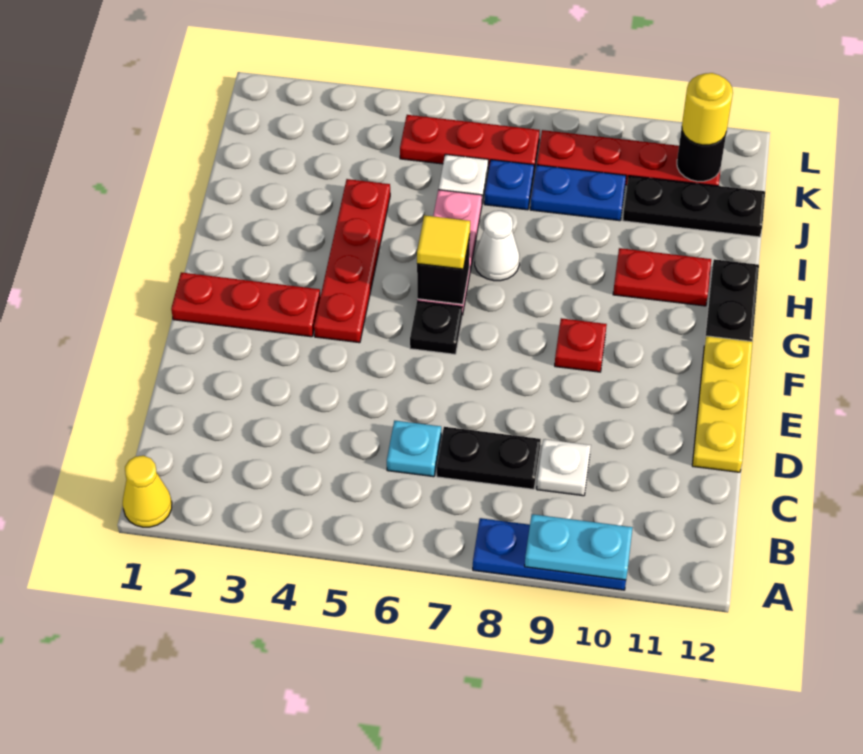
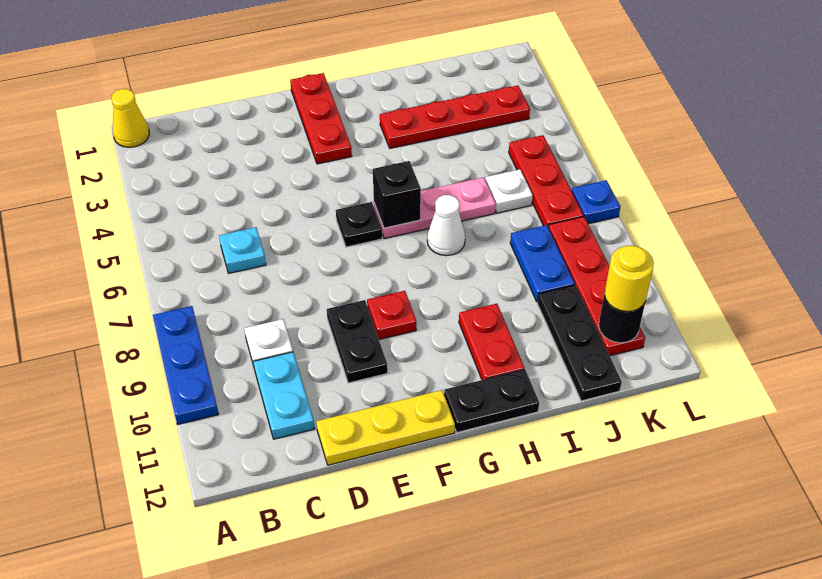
cyan plate A9:A10 level 2 -> cyan plate C10:C11 level 1
black plate C7:C8 level 1 -> black plate E9:E10 level 1
red plate F4:I4 level 1 -> red plate H3:K3 level 1
yellow tile G6 level 3 -> none
blue plate J7 level 1 -> blue plate L7 level 1

